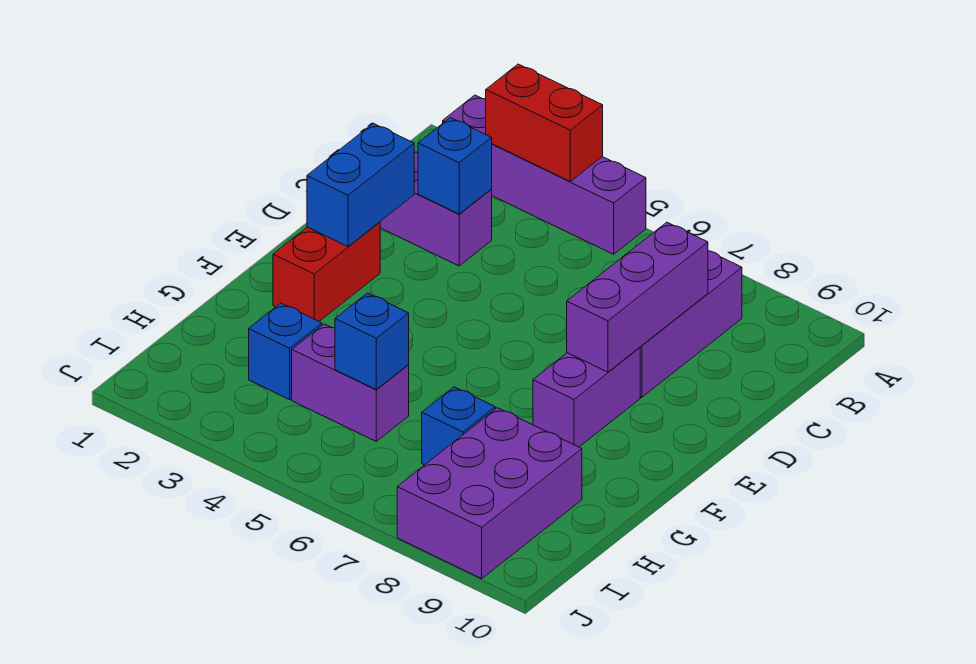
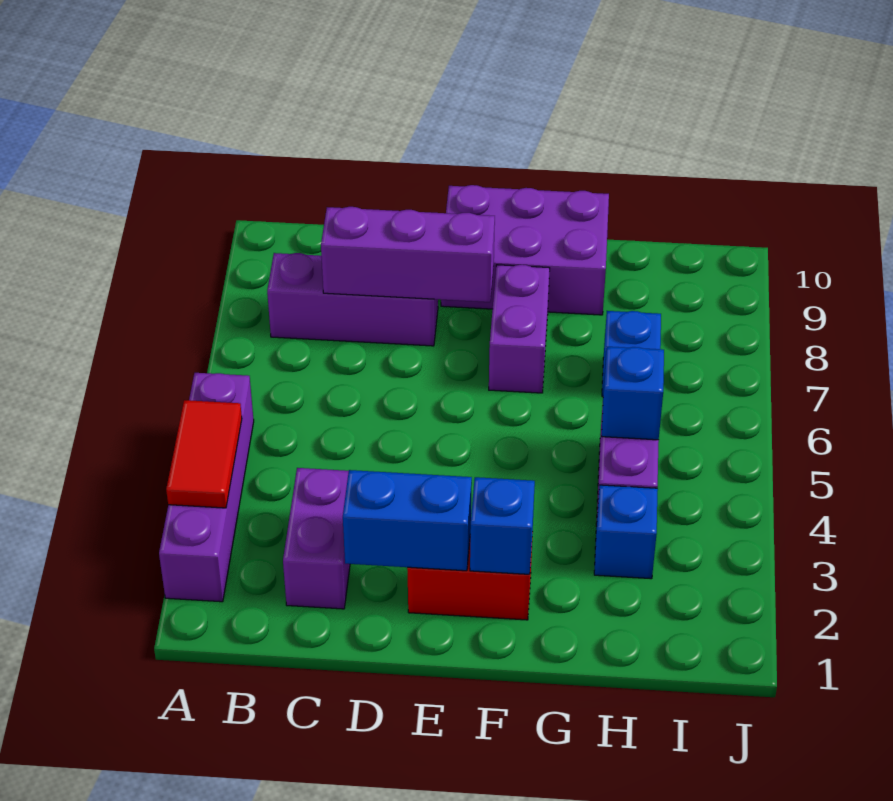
red brick A3:A4 level 2 -> red tile A3:A4 level 2
blue brick C3 level 2 -> blue brick F2 level 2
purple brick E8:F8 level 1 -> purple brick F7:F8 level 1
purple brick H8:J9 level 1 -> purple brick E9:G10 level 1

